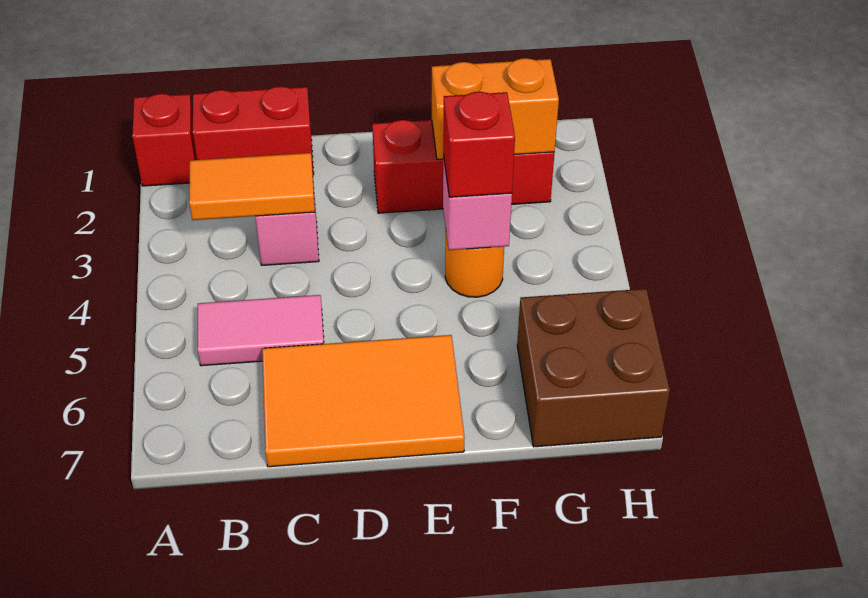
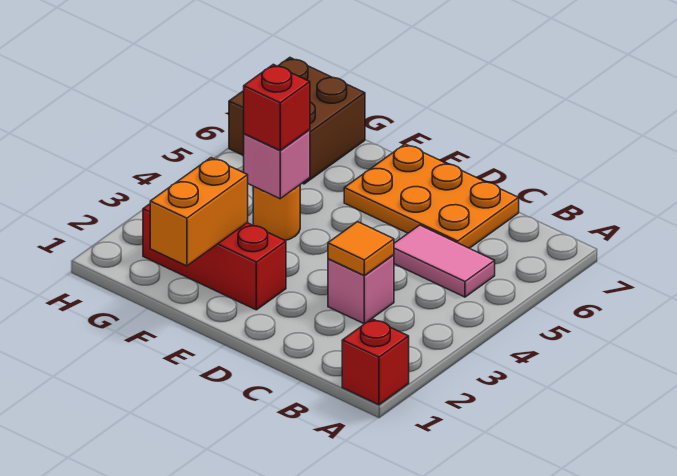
red brick B1:C1 level 1 -> none
orange tile B3:C3 level 2 -> orange tile C3 level 2
orange tile C6:E7 level 1 -> orange plate C6:E7 level 1
orange brick F2:G2 level 2 -> orange brick F1:F2 level 2

